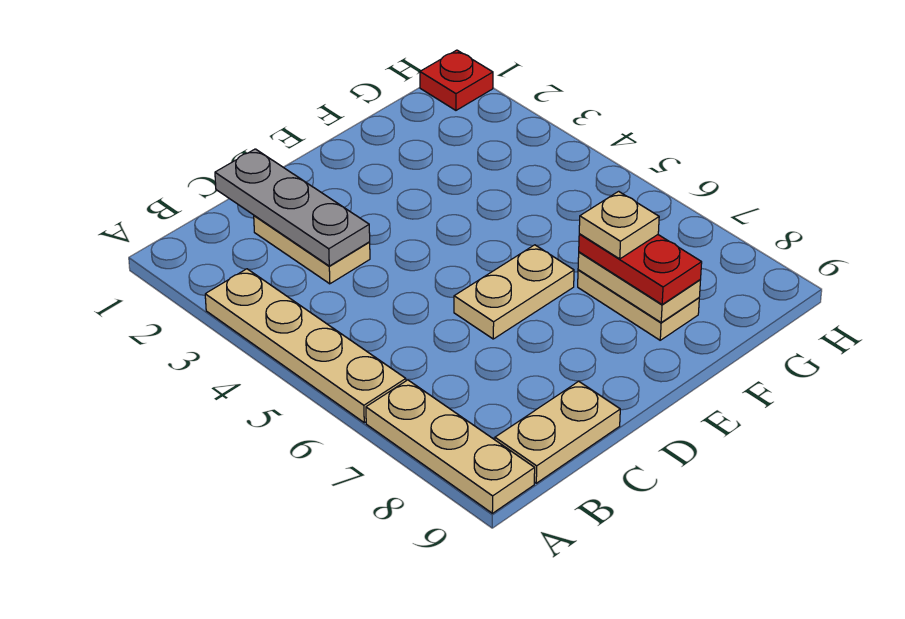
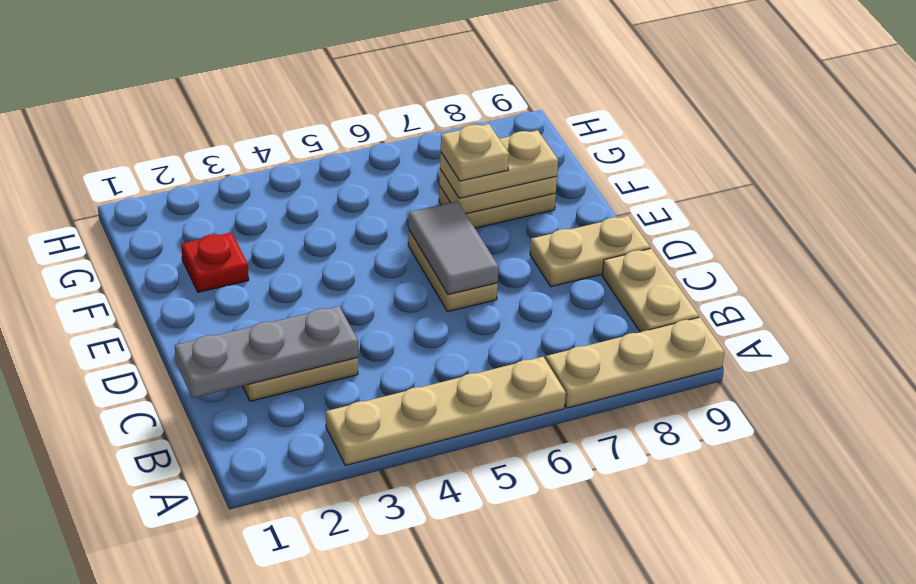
none -> grey tile D6:E6 level 2
none -> tan plate D8:D9 level 1
red plate F7:F8 level 3 -> tan plate F7:F8 level 3
red plate H1 level 1 -> red plate F2 level 1

